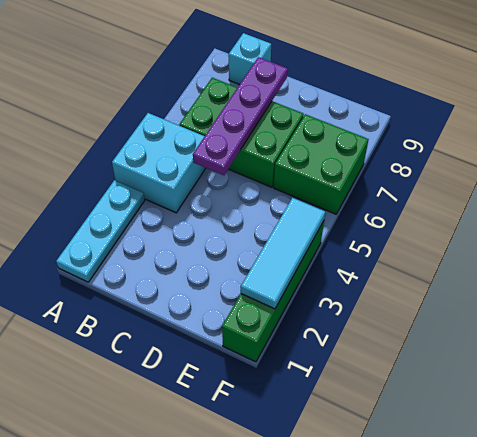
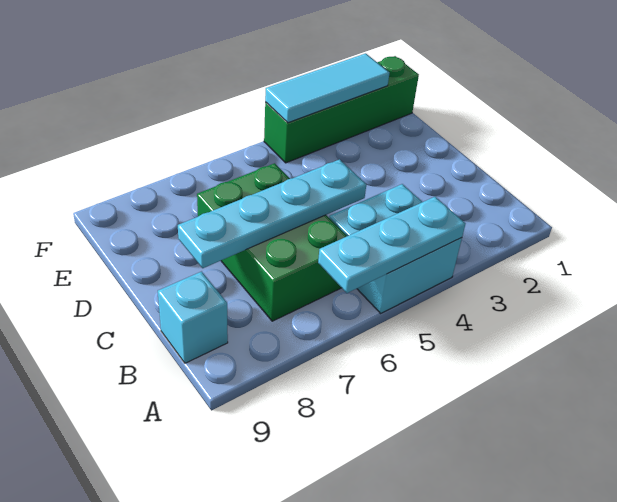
cyan plate A1:A3 level 1 -> cyan plate A4:A6 level 2
purple plate C5:C8 level 2 -> cyan plate C5:C8 level 2
green brick E6:F7 level 1 -> none

